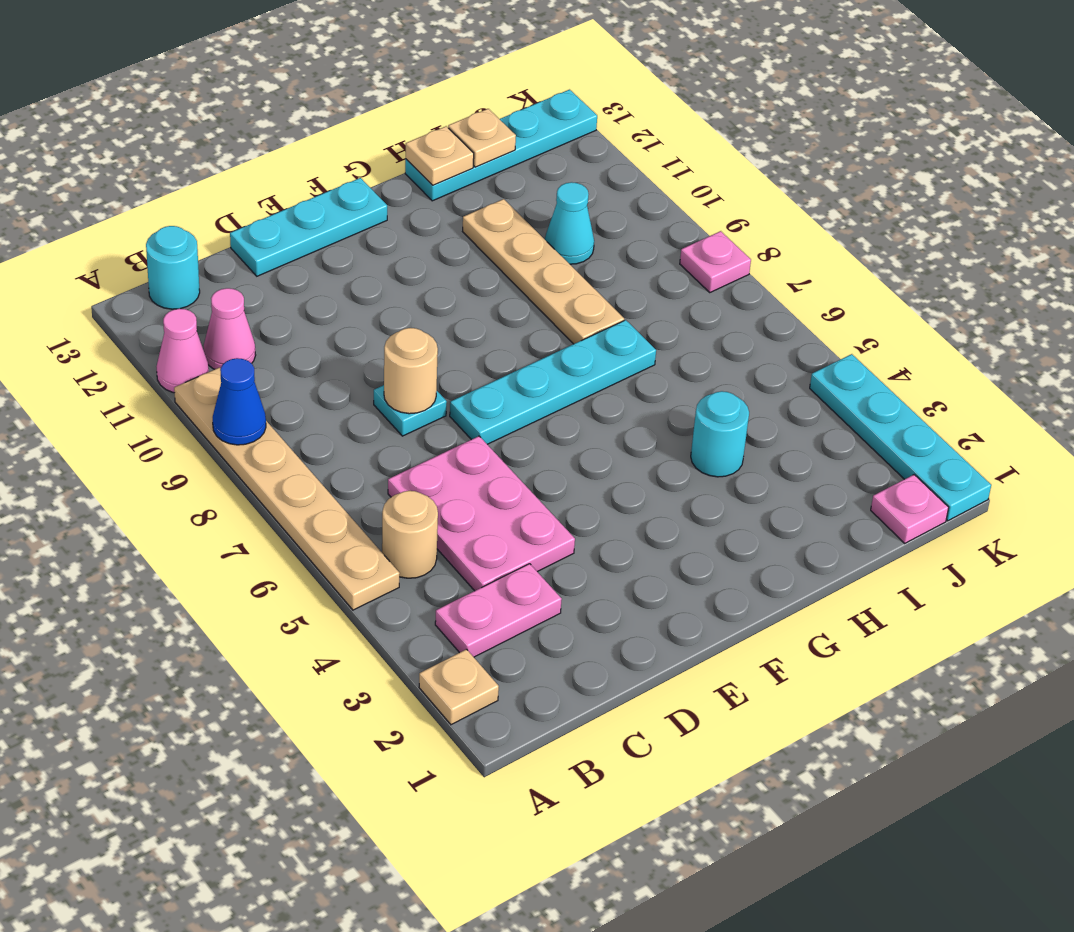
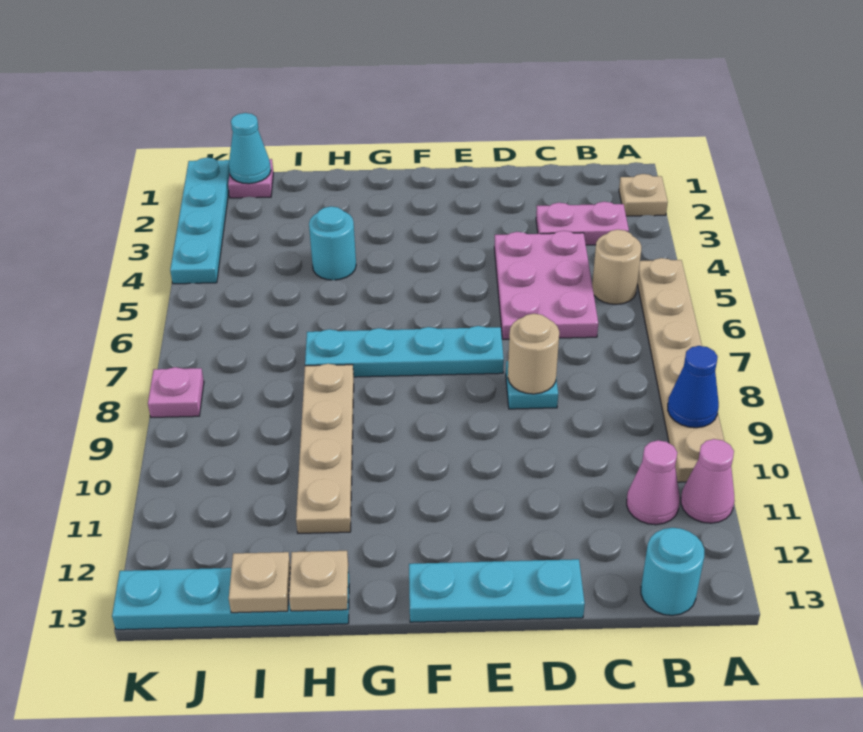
cyan cone I10 level 1 -> cyan cone J1 level 2

